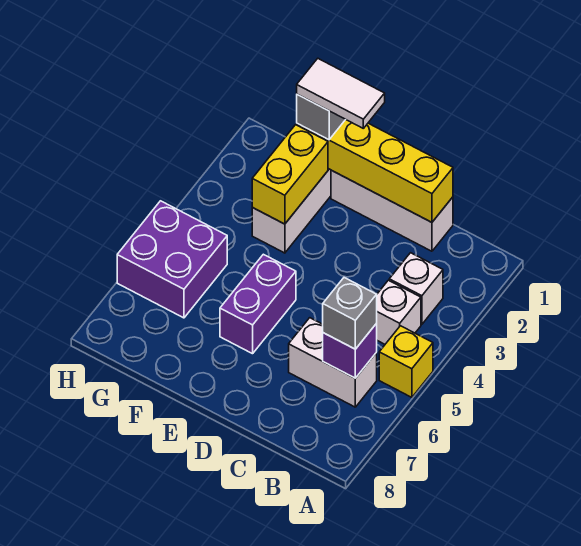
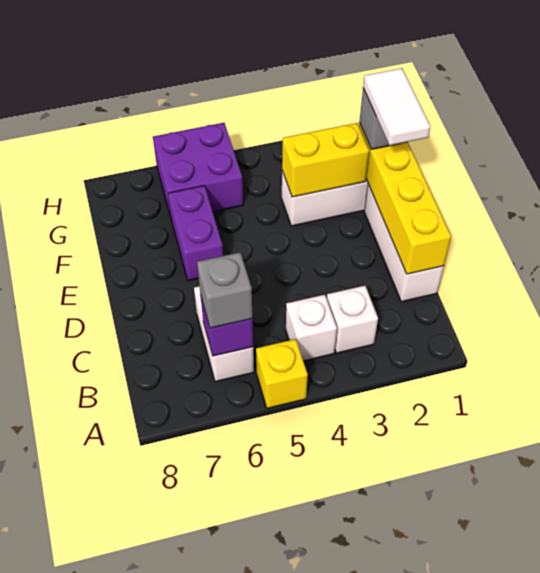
purple brick E5:E6 level 1 -> purple brick E6:F6 level 1

